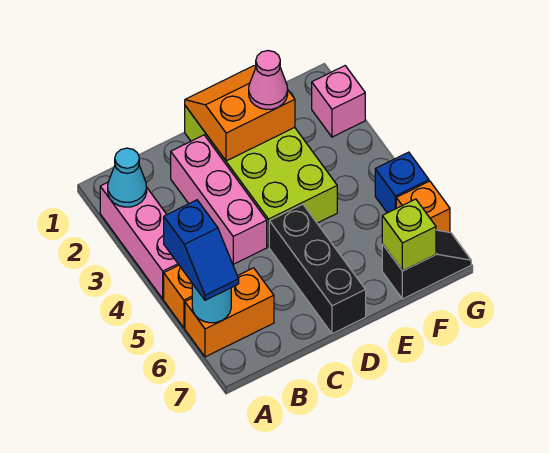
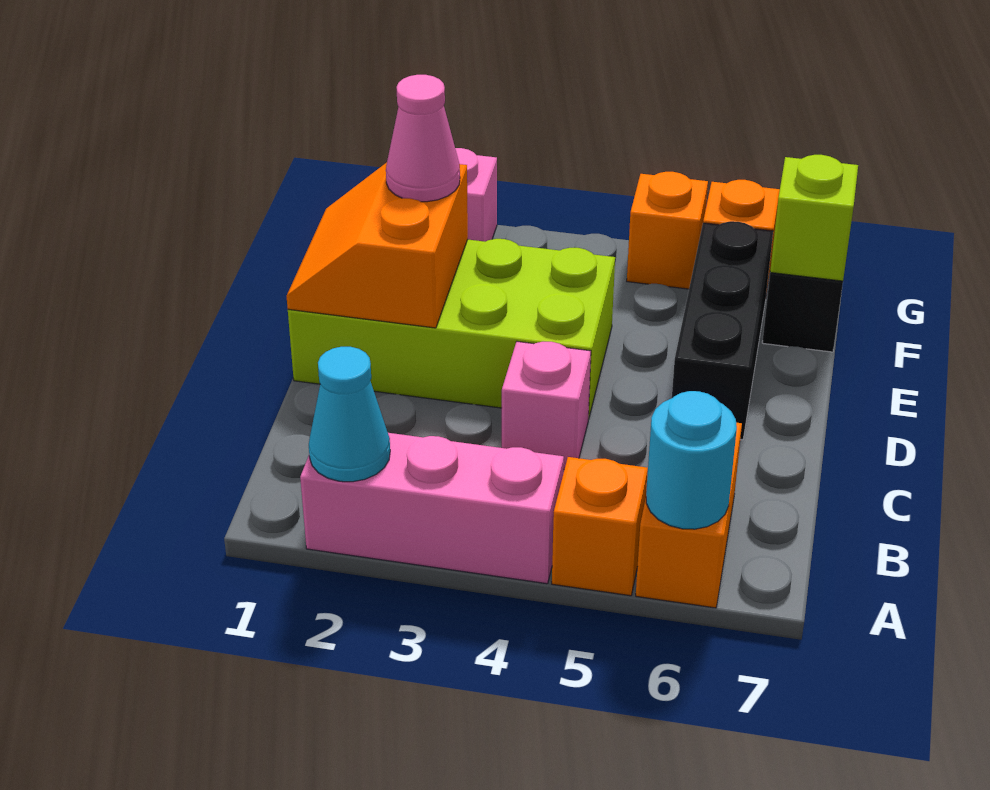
blue slope A5:A6 level 3 top 5 -> none
pink brick C2:C4 level 1 -> pink brick C4 level 1
black brick D5:D7 level 1 -> black brick D6:F6 level 1
blue brick G5 level 1 -> orange brick G5 level 1

